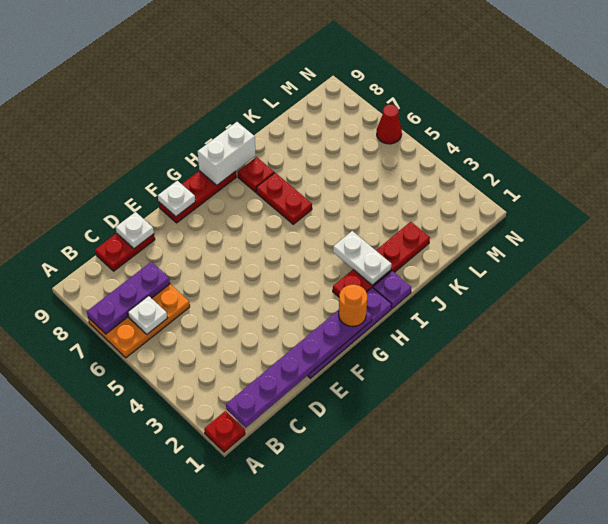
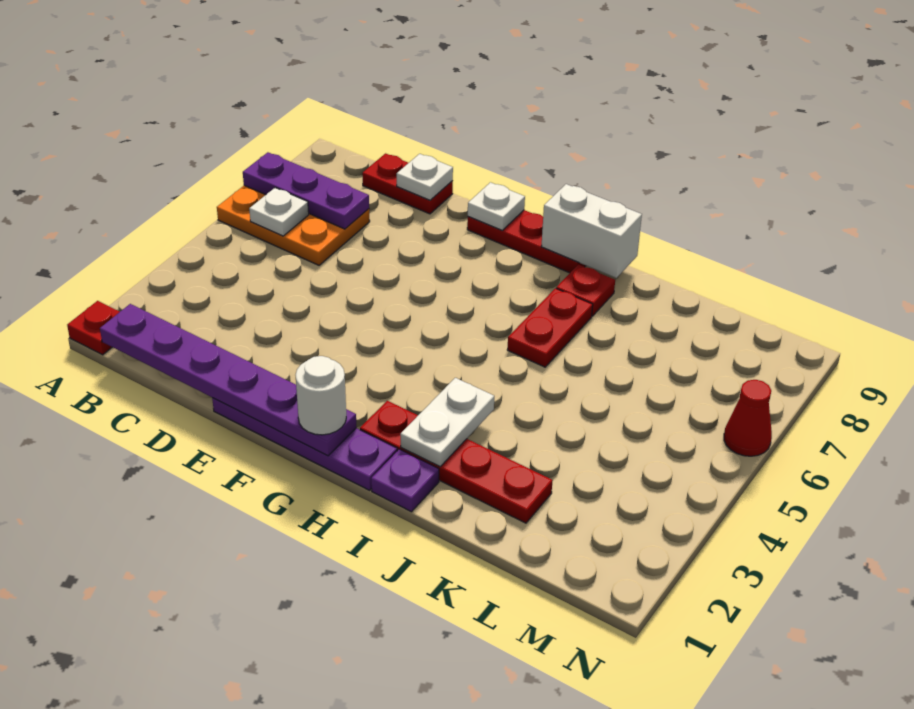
orange round brick G1 level 3 -> white round brick G1 level 3

